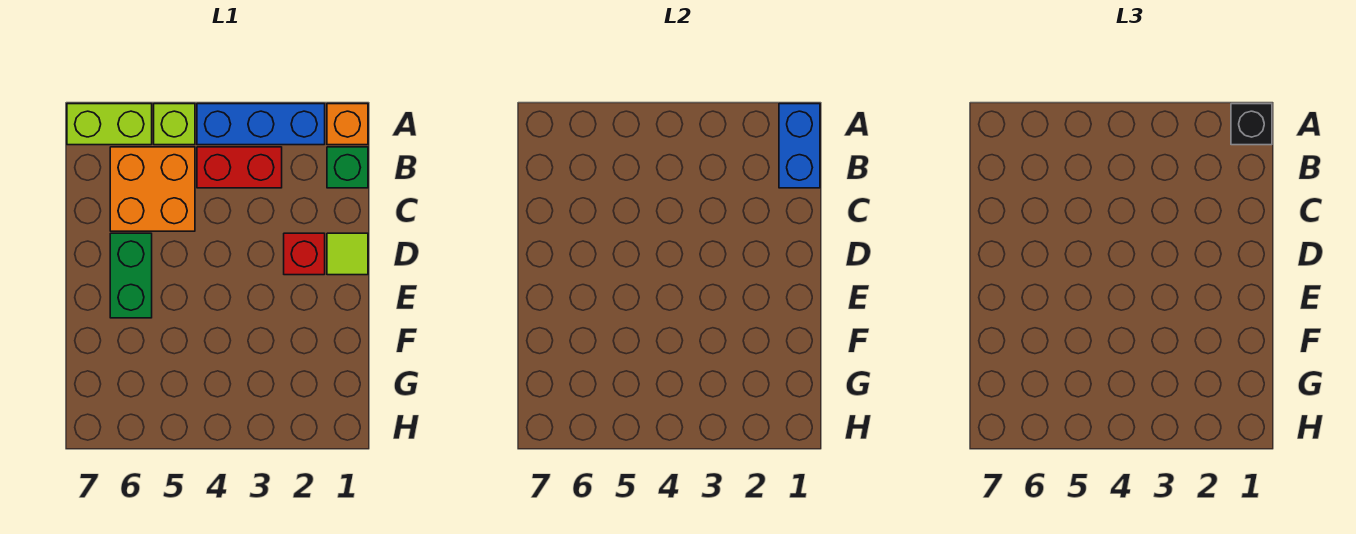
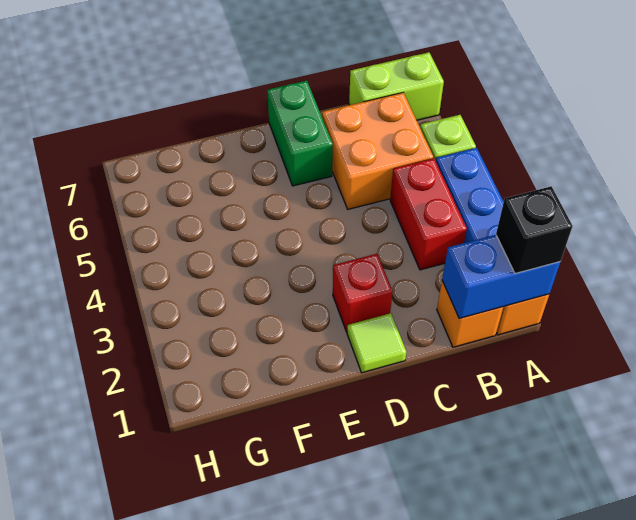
lime brick A6:A7 level 1 -> lime brick A7:B7 level 1
green brick B1 level 1 -> orange brick B1 level 1
green brick D6:E6 level 1 -> green brick D6:D7 level 1

